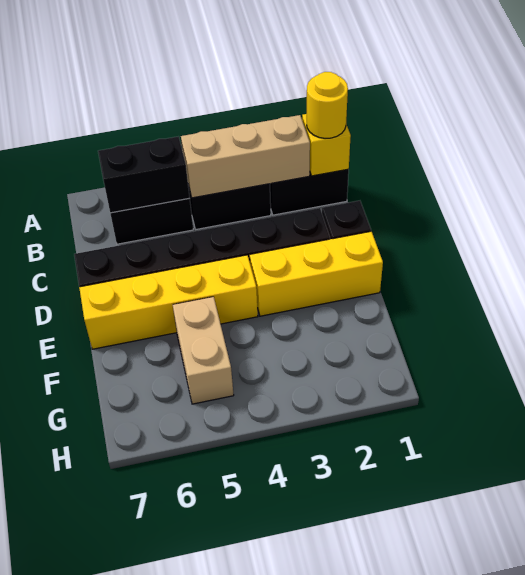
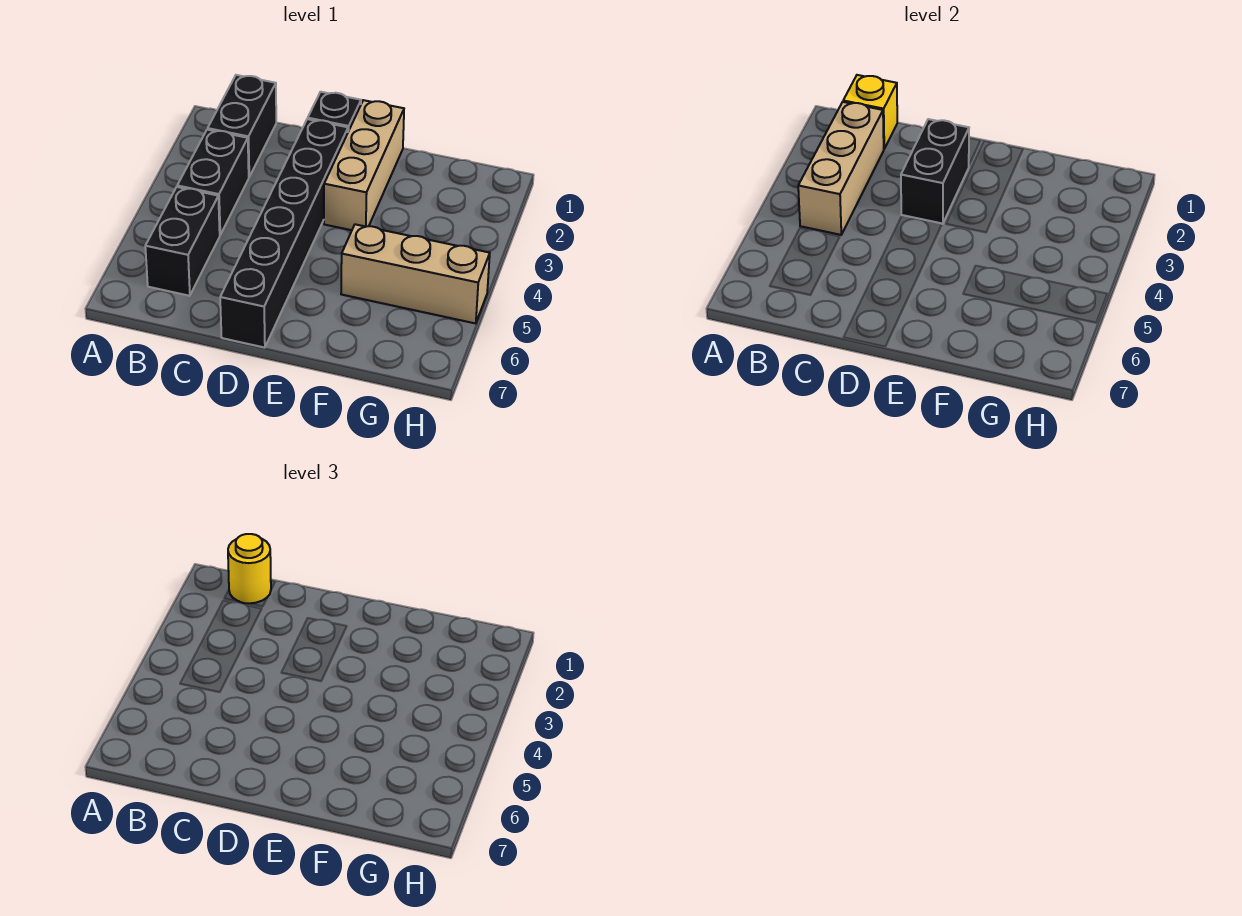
black brick B5:B6 level 2 -> black brick D2:D3 level 2
yellow brick E1:E3 level 1 -> tan brick E1:E3 level 1
yellow brick E4:E7 level 1 -> none
tan brick F5:G5 level 1 -> tan brick F5:H5 level 1

